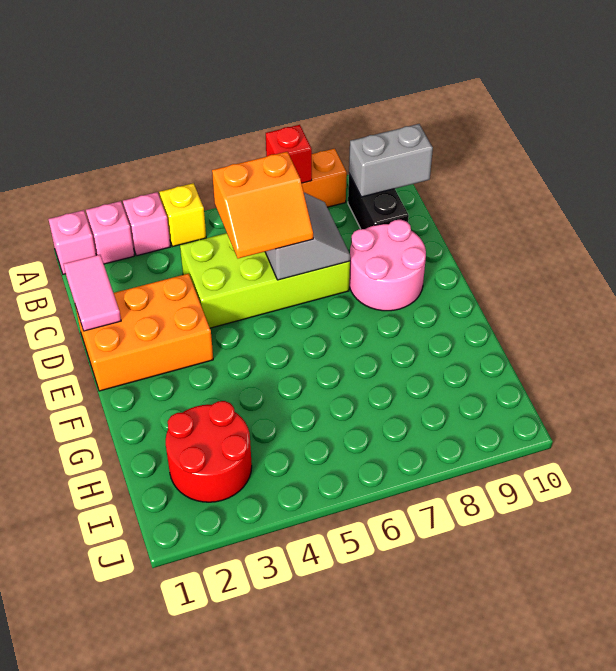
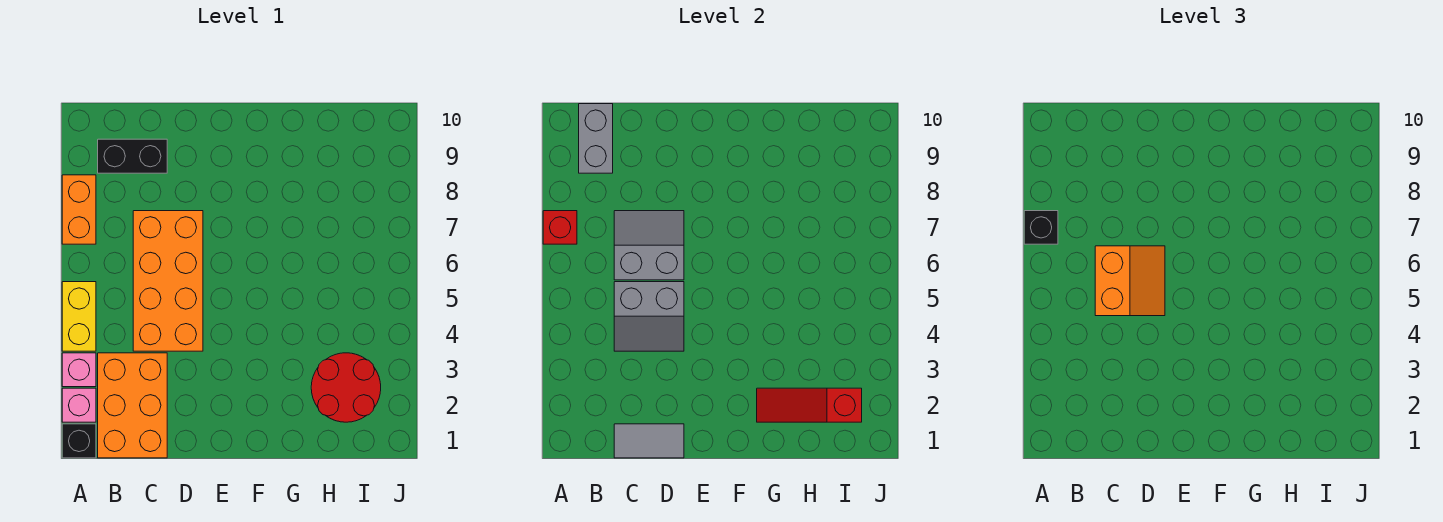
pink brick A1 level 1 -> black brick A1 level 1
yellow brick A4 level 1 -> yellow brick A4:A5 level 1
none -> black brick A7 level 3
pink tile C1:D1 level 2 -> grey tile C1:D1 level 2
lime brick C4:D7 level 1 -> orange brick C4:D7 level 1
none -> grey slope C4:D5 level 2 top 5
orange brick D1:E3 level 1 -> orange brick B1:C3 level 1
pink round brick D8:E9 level 1 -> none
none -> red slope G2:I2 level 2 top I

